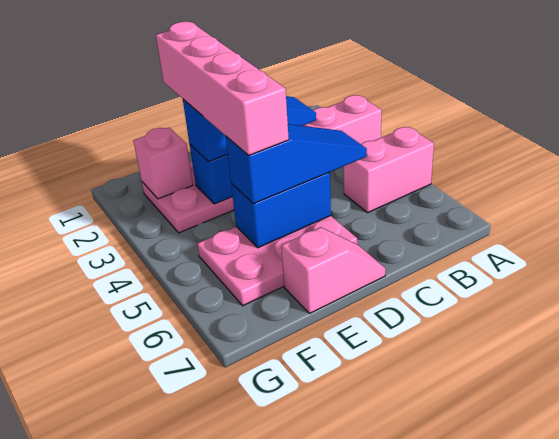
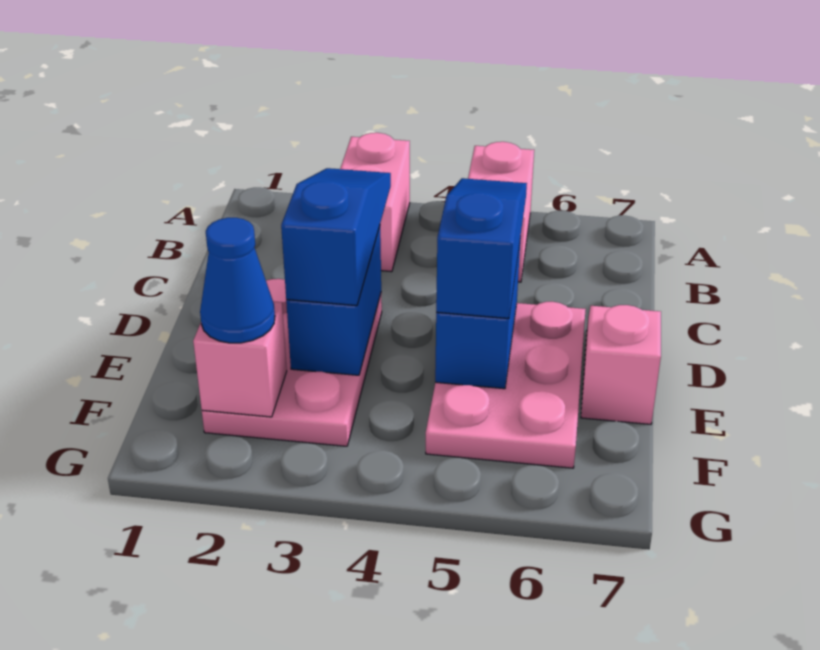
pink brick E2:E5 level 4 -> none
none -> blue cone F2 level 3

